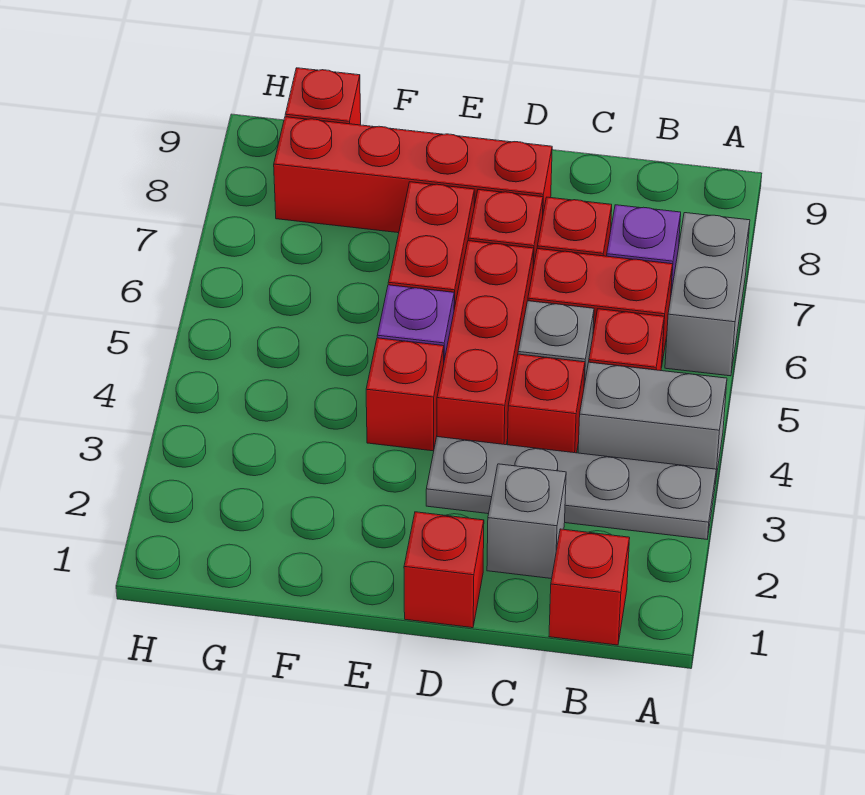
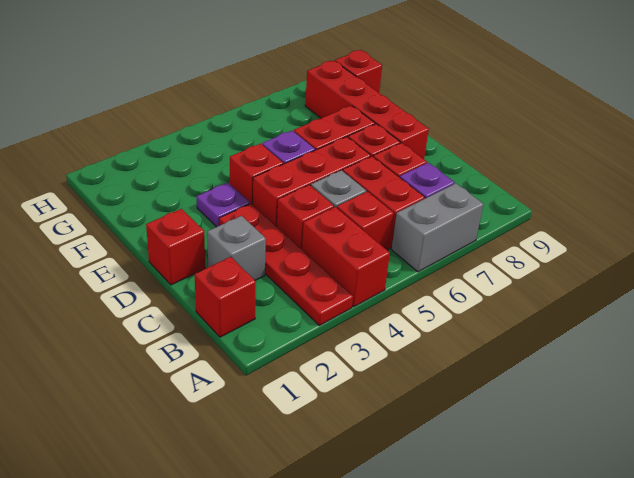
grey plate A3:D3 level 1 -> red plate A3:D3 level 1
grey brick A4:B4 level 1 -> red brick A4:B4 level 1
none -> purple plate E3 level 1

